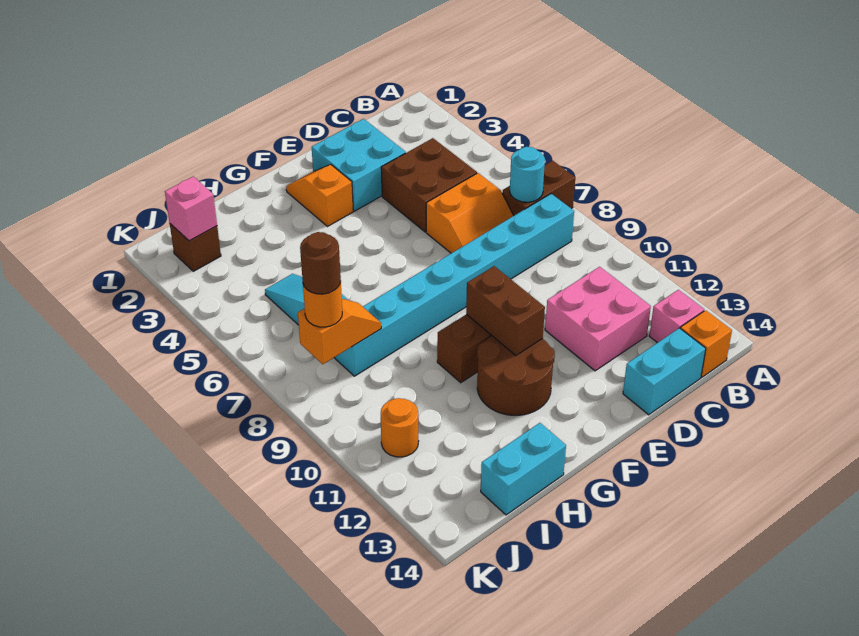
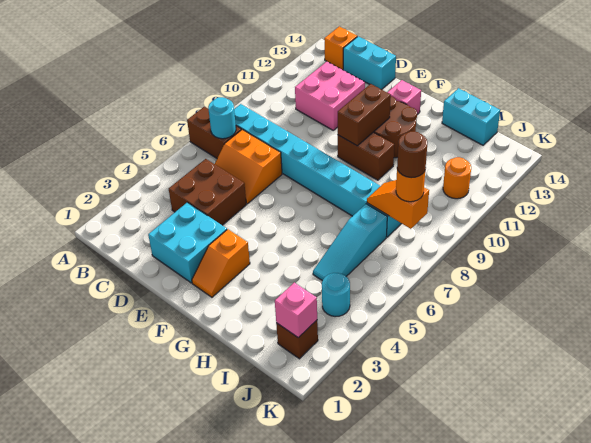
pink brick B13 level 1 -> pink brick F13 level 1
orange slope C6:D7 level 1 top 6 -> orange slope C6:D7 level 1 top 7
none -> cyan round brick J4 level 1

